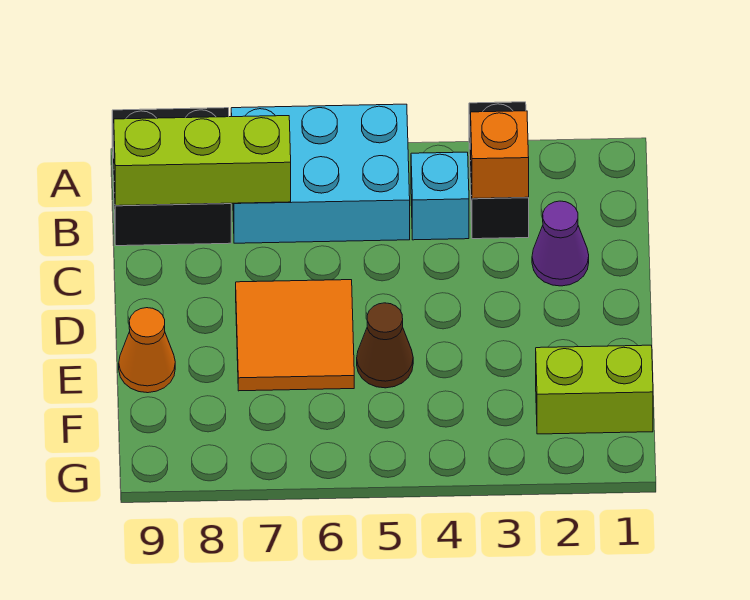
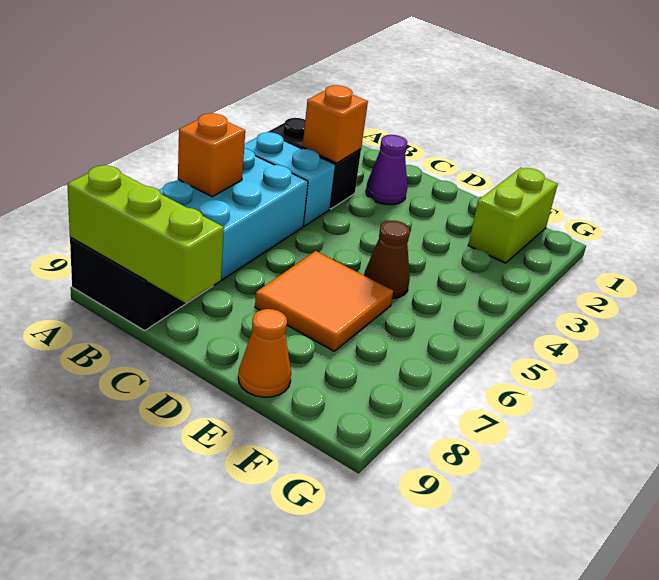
none -> orange brick A6 level 2
cyan brick B4 level 1 -> cyan brick A4:B4 level 1
lime brick B7:B9 level 2 -> lime brick A9:C9 level 2

